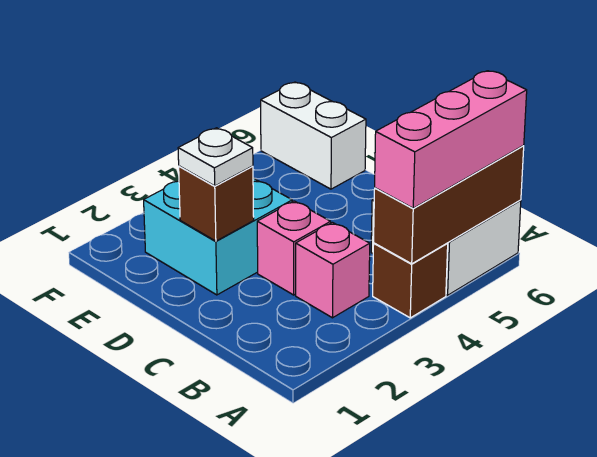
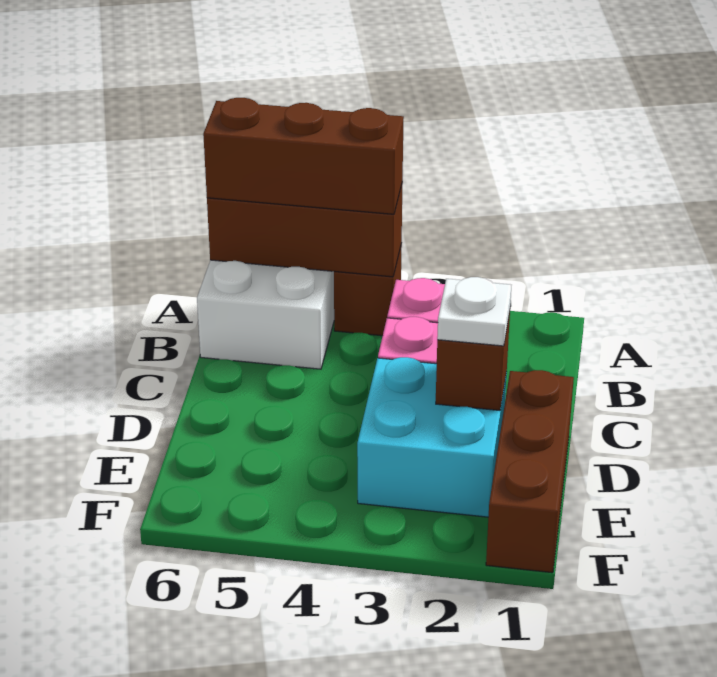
pink brick A4:A6 level 3 -> brown brick A4:A6 level 3
none -> brown brick D1:F1 level 1
white brick E6:F6 level 1 -> none

